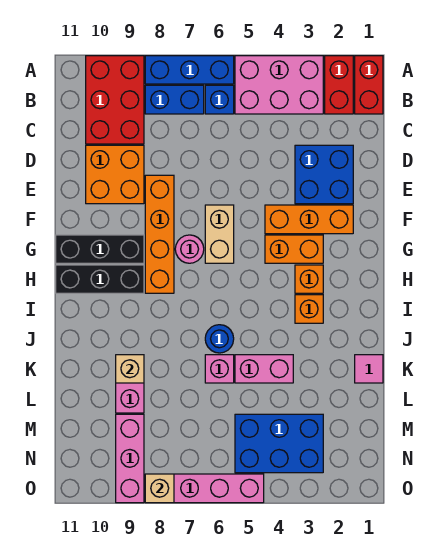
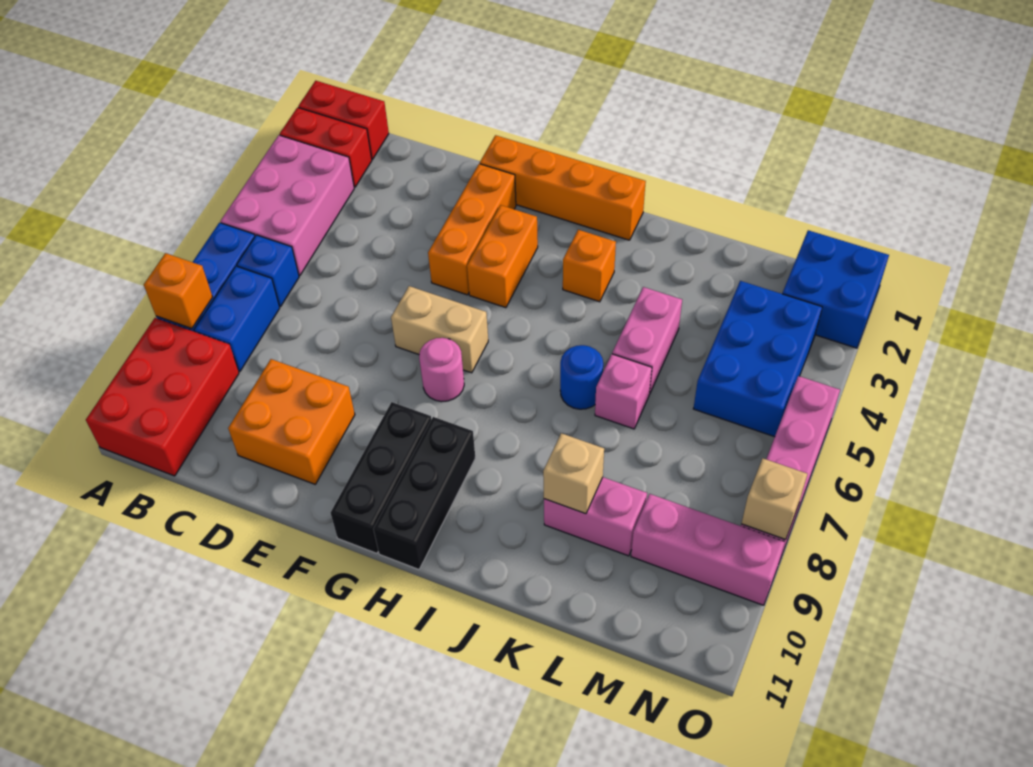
red brick A9:C10 level 1 -> red brick A9:B11 level 1
blue brick D2:E3 level 1 -> blue brick N1:O2 level 1
orange brick E8:H8 level 1 -> orange brick F1:I1 level 1
orange brick H3 level 1 -> orange brick A8 level 2
pink tile K1 level 1 -> none

